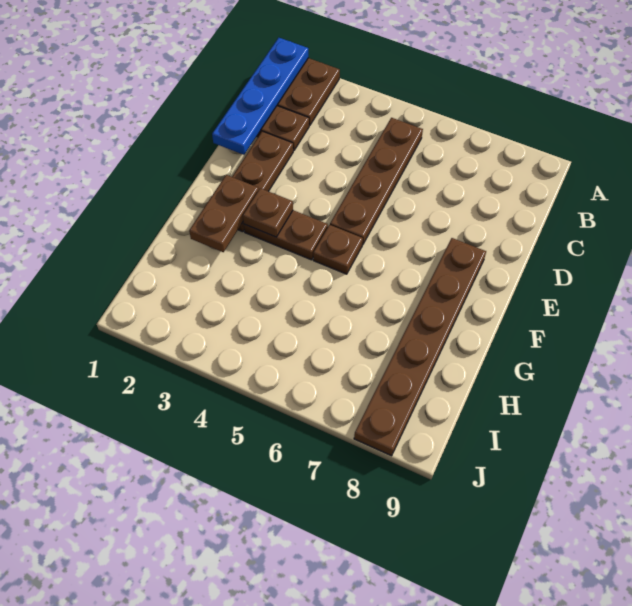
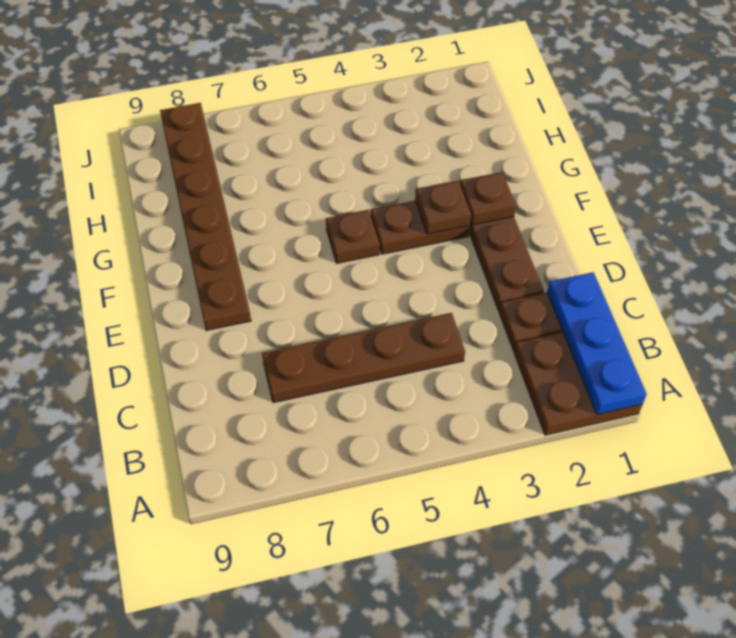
blue plate A1:D1 level 2 -> blue plate A1:C1 level 2
brown plate B5:E5 level 1 -> brown plate C4:C7 level 1
brown plate F2:G2 level 2 -> brown plate F2 level 2

